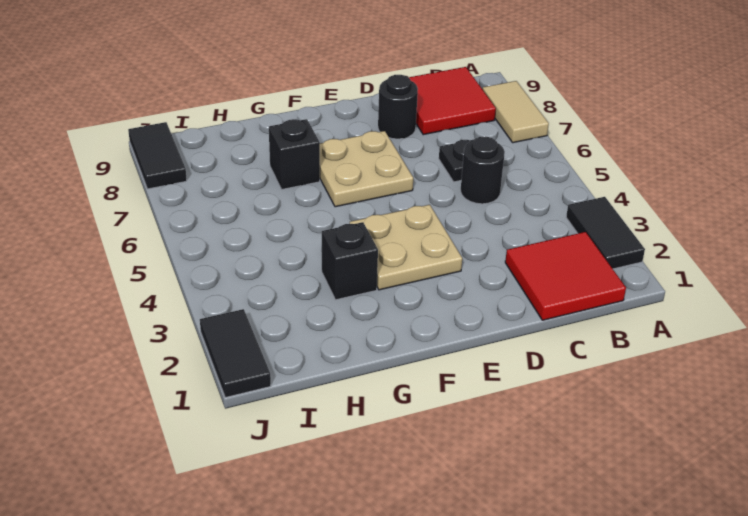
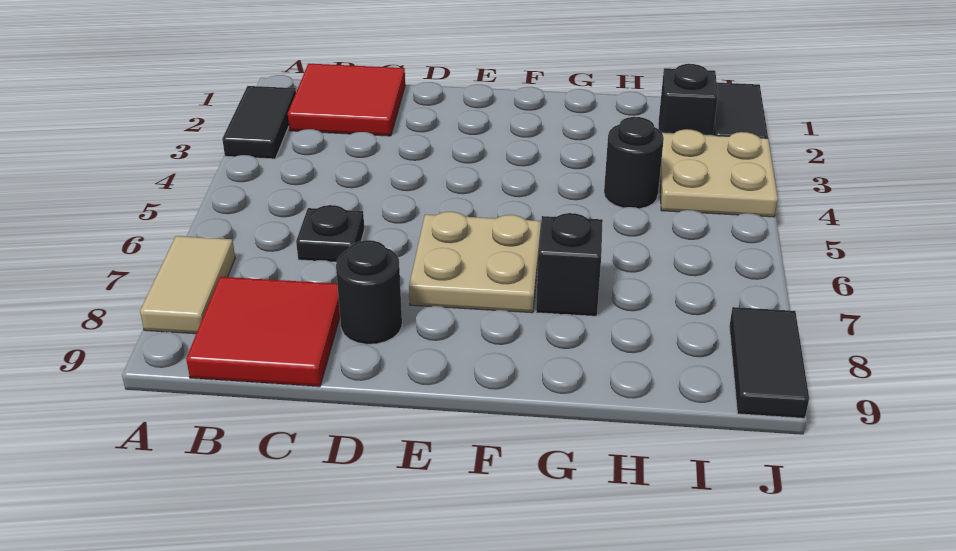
black round brick C5 level 1 -> black round brick H4 level 1
tan plate E3:F4 level 1 -> tan plate I3:J4 level 1
black brick G3 level 1 -> black brick I2 level 1

